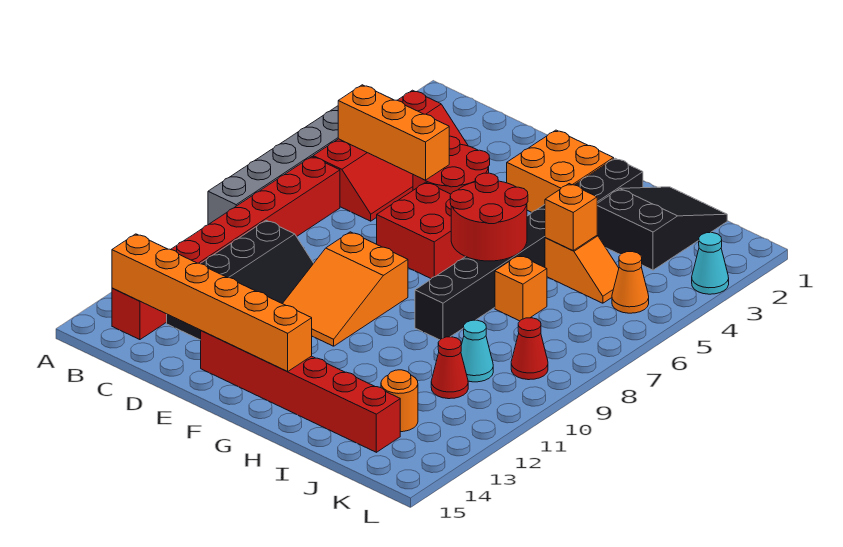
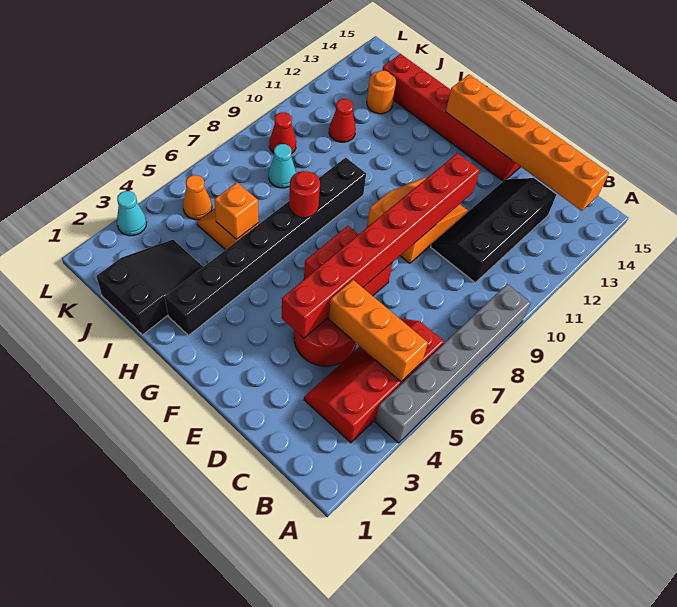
red brick B7:B14 level 1 -> red brick E4:E11 level 2
orange brick F2:G3 level 1 -> none
red round brick G6:H7 level 2 -> red round brick H7 level 2
black slope I1:J3 level 1 top 3 -> black slope I1:J3 level 1 top 1
orange brick I7 level 1 -> none
cyan cone J10 level 1 -> cyan cone J8 level 1

